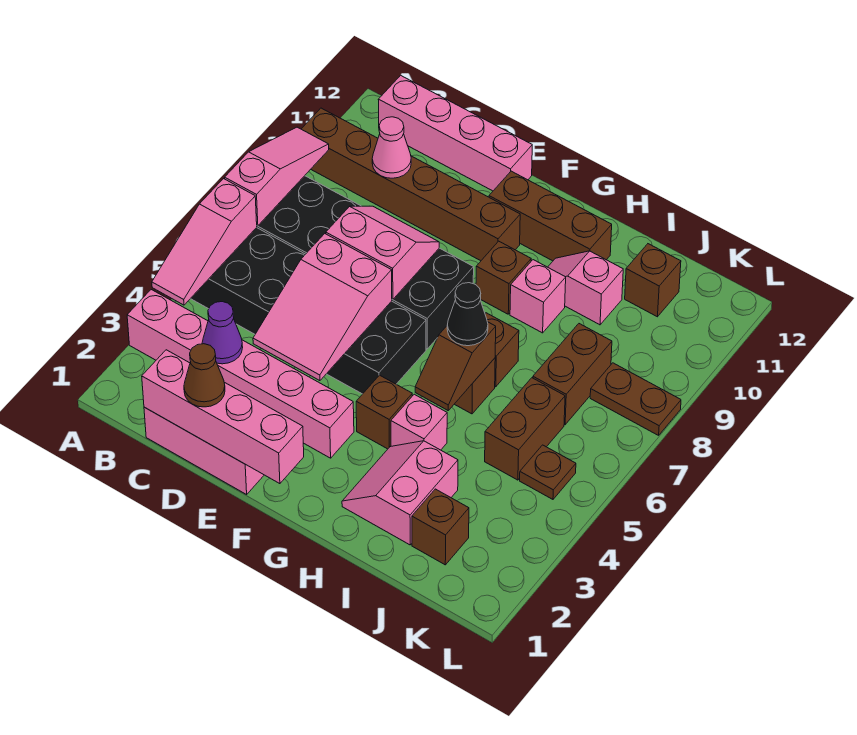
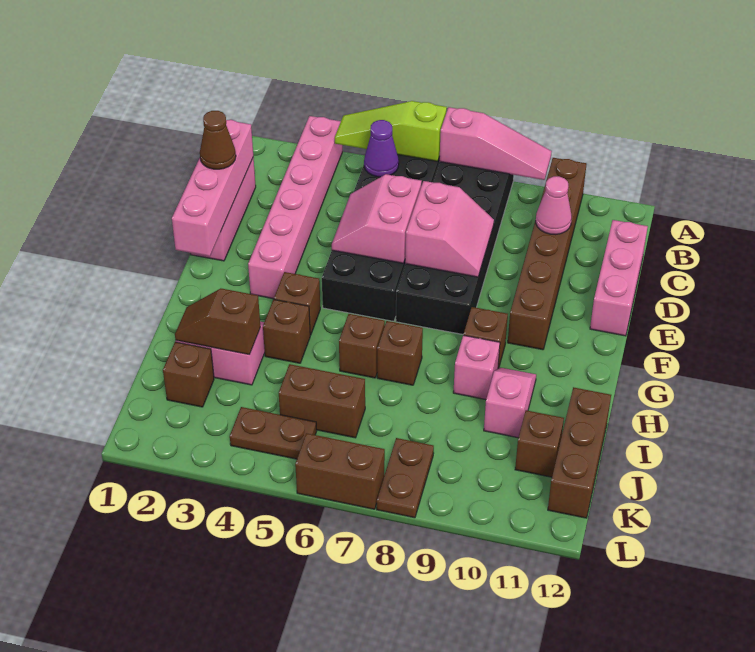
pink slope A4:A6 level 2 top 6 -> lime slope A4:A6 level 2 top 6
pink brick B12:E12 level 1 -> pink brick C12:E12 level 1
purple cone C3 level 2 -> purple cone B5 level 2
pink slope D4:E6 level 2 top 6 -> pink slope D5:E6 level 2 top 6
brown brick F11:H11 level 1 -> brown brick I12:K12 level 1
pink brick H4 level 1 -> brown brick H4 level 1
brown slope H5:H6 level 2 top 6 -> brown slope I2:I3 level 2 top 3
black cone H6 level 3 -> none
brown brick J7:J8 level 1 -> brown brick L6:L7 level 1
brown plate K5 level 1 -> brown plate K4:K5 level 1

